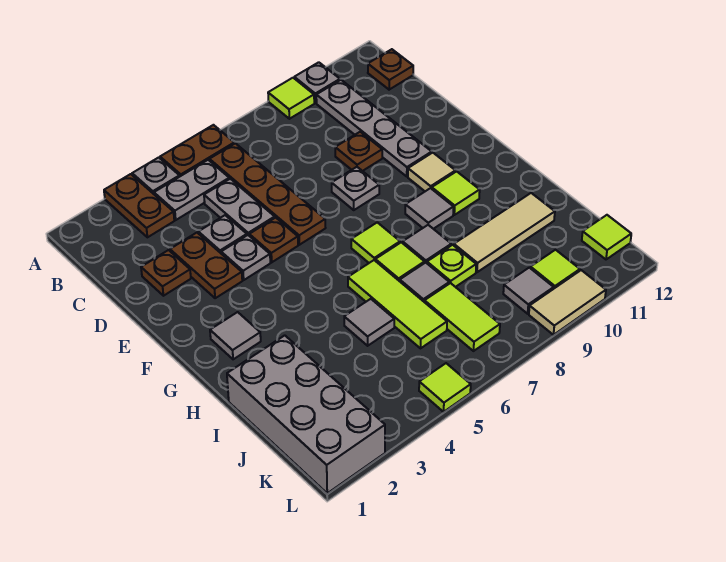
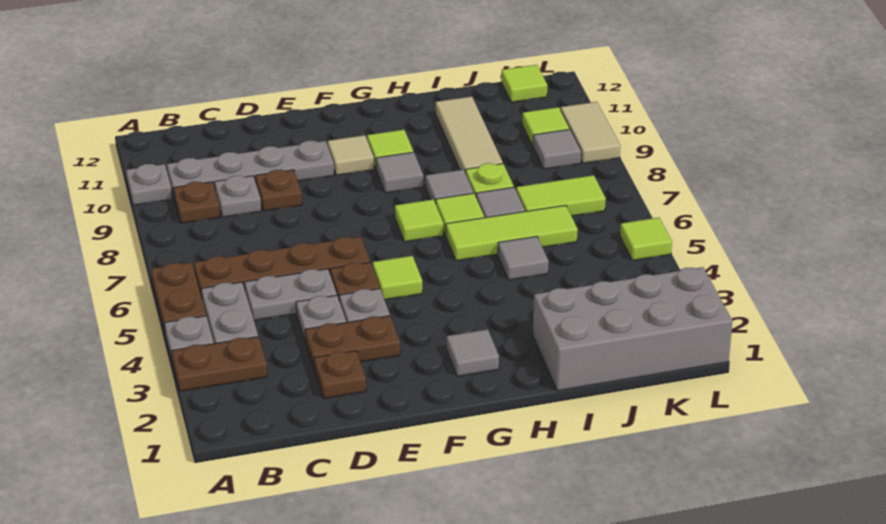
lime tile A9 level 1 -> lime tile F5 level 1
brown plate B12 level 1 -> brown plate B9 level 1
grey plate E8 level 1 -> grey plate C9 level 1

